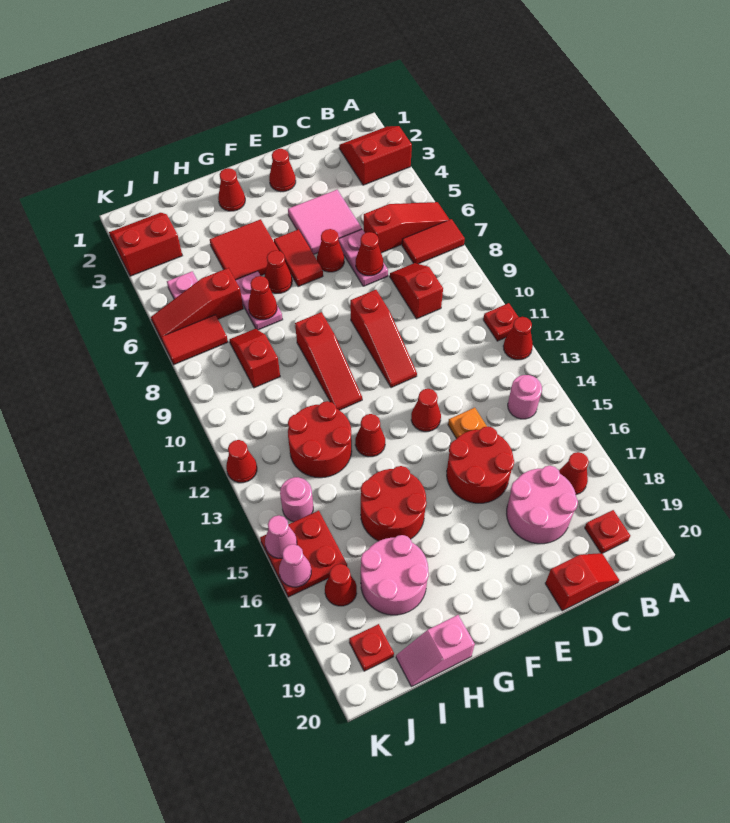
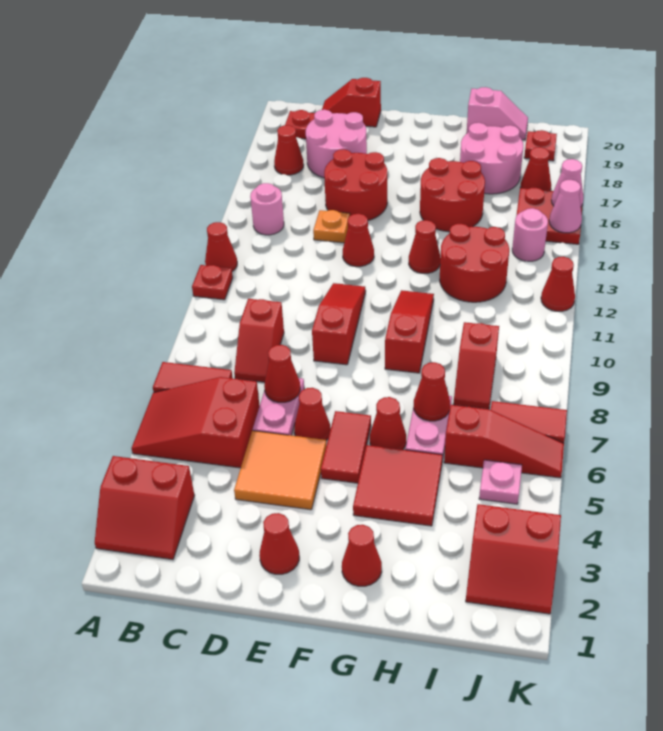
red slope A6:C6 level 1 top C -> red slope A5:C6 level 1 top C
pink tile D4:E5 level 1 -> orange tile D4:E5 level 1

